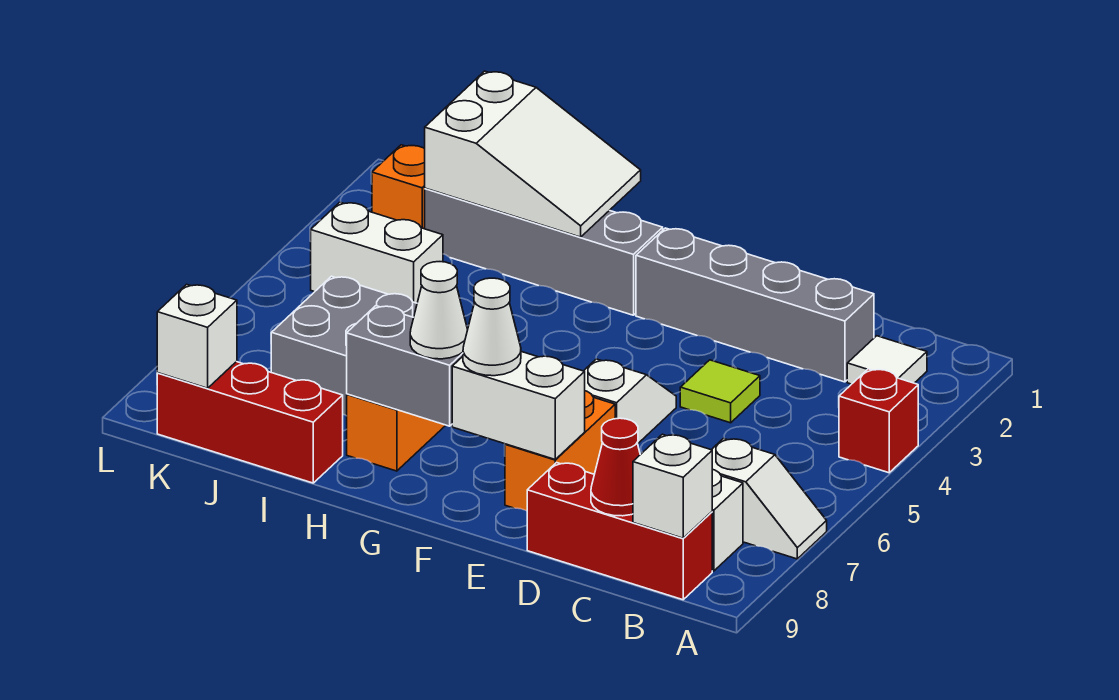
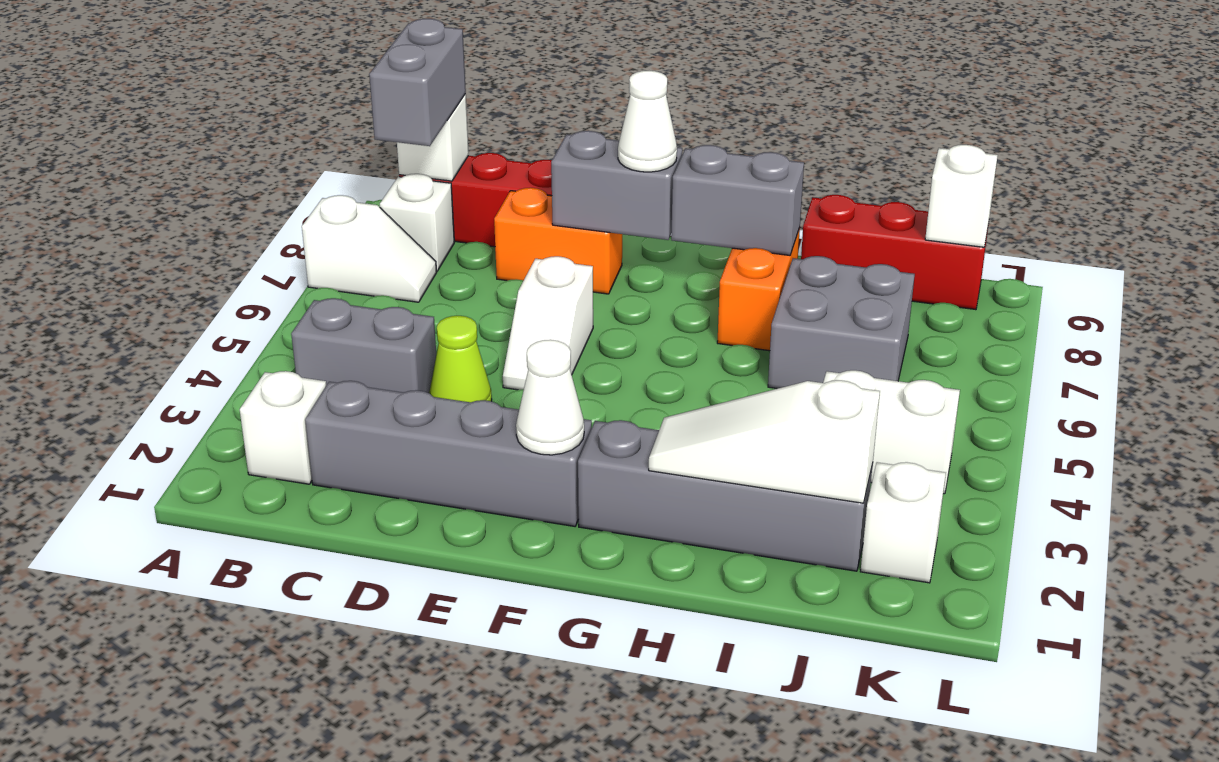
red brick A4 level 1 -> none
white slope A7:B7 level 1 top B -> white slope A7:B7 level 1 top A
white tile B2 level 1 -> white brick B2 level 1
none -> grey brick B4:C4 level 1
none -> grey brick B8:B9 level 3
red cone C9 level 2 -> none
lime tile D4 level 1 -> lime cone D4 level 1
orange brick E7:E8 level 1 -> orange brick D8:E8 level 1
white brick E8:F8 level 2 -> grey brick E8:F8 level 2
white cone G8 level 3 -> white cone F2 level 2
white slope H1:J2 level 2 top J -> white slope H2:J2 level 2 top J
orange brick K2 level 1 -> white brick K2 level 1

